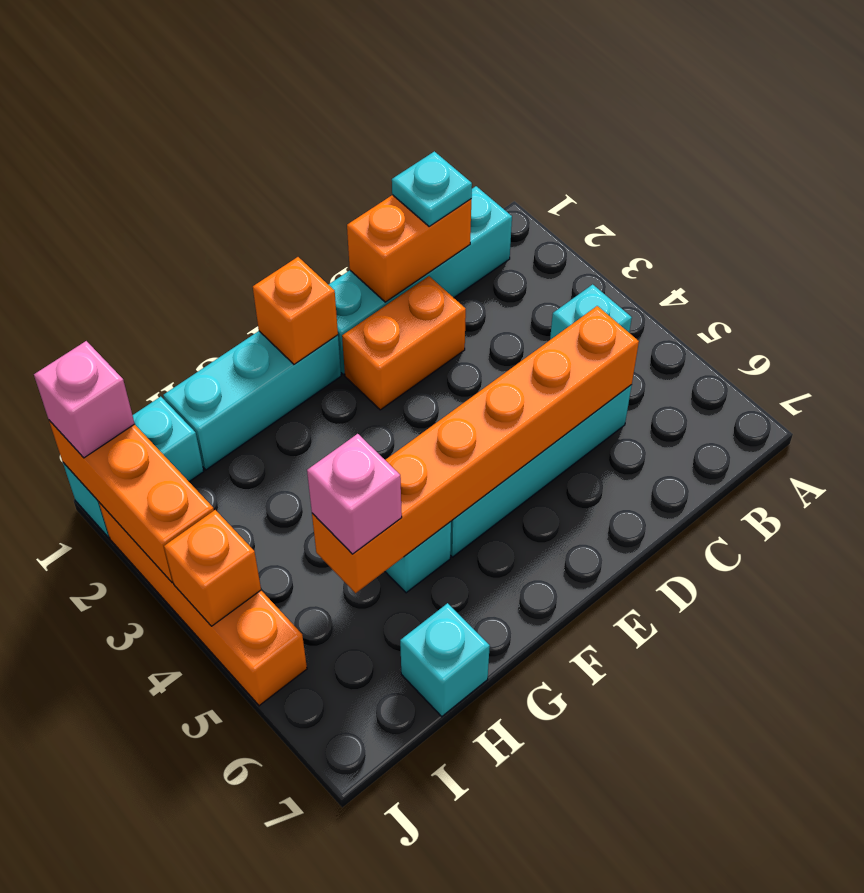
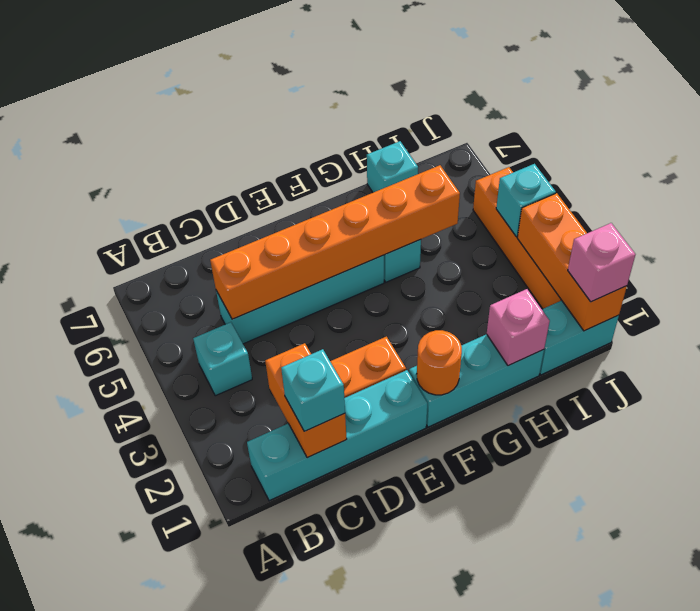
orange brick C1:D1 level 2 -> orange brick C1:C2 level 2
cyan plate C1 level 3 -> cyan brick C1 level 3
orange brick F1 level 2 -> orange round brick F1 level 2
pink brick H5 level 3 -> pink brick H1 level 2
orange brick J4 level 2 -> cyan brick J4 level 2

